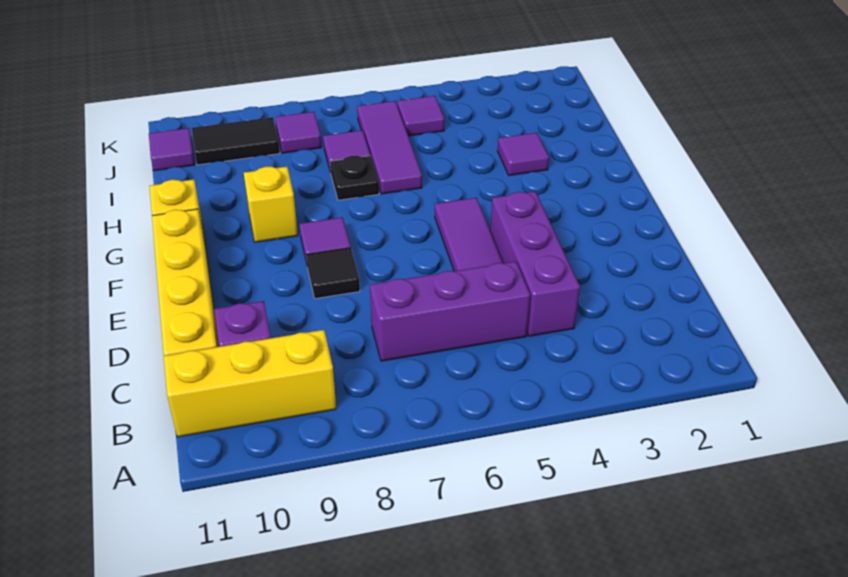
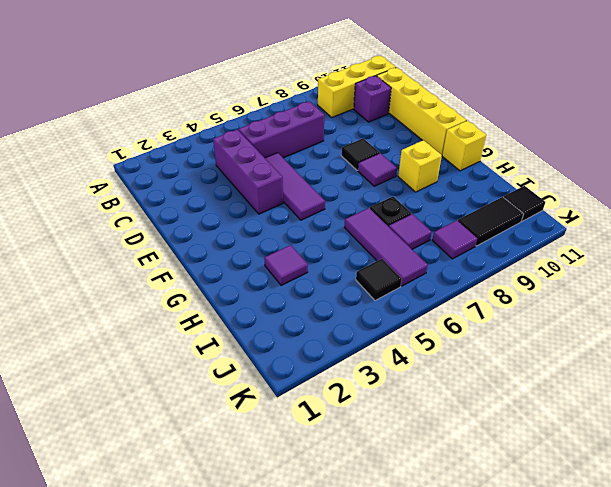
purple tile J5 level 1 -> black tile J5 level 1
purple tile J11 level 1 -> black tile J11 level 1

